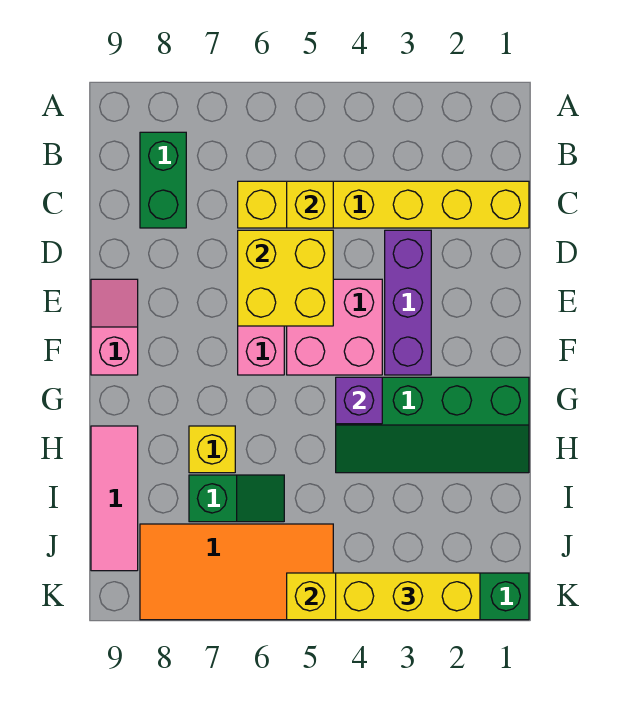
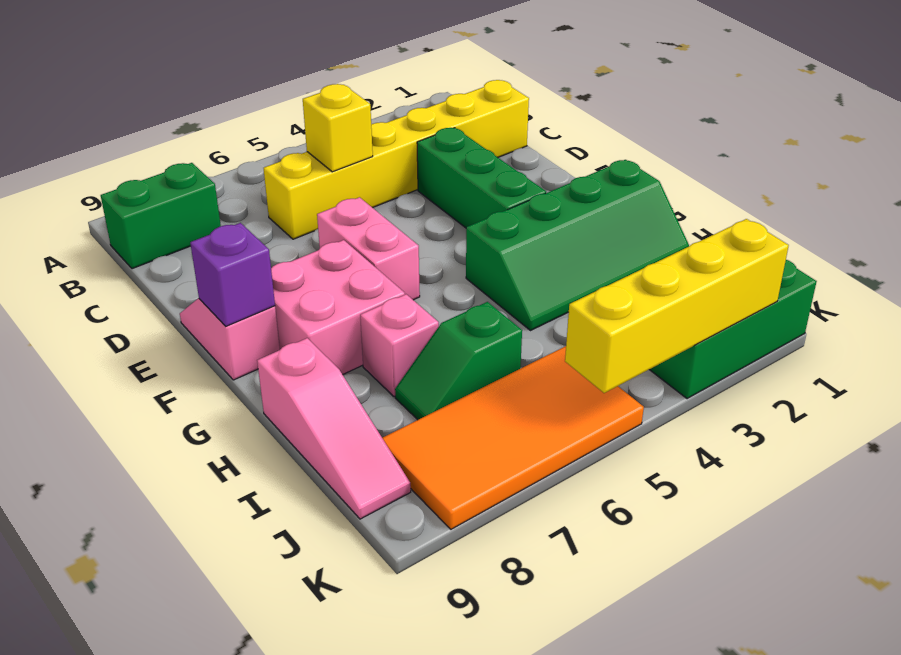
green brick B8:C8 level 1 -> green brick B8:B9 level 1
purple brick D3:F3 level 1 -> green brick D3:F3 level 1
yellow brick D5:E6 level 2 -> none
pink brick E4:F5 level 1 -> pink brick F7:G8 level 1
purple brick G4 level 2 -> purple brick F9 level 2
yellow brick H7 level 1 -> pink brick H7 level 1
pink tile H9:J9 level 1 -> pink slope H9:J9 level 1 top H
green slope I6:I7 level 1 top 7 -> green slope I6:I7 level 1 top 6
yellow brick K2:K4 level 3 -> none

